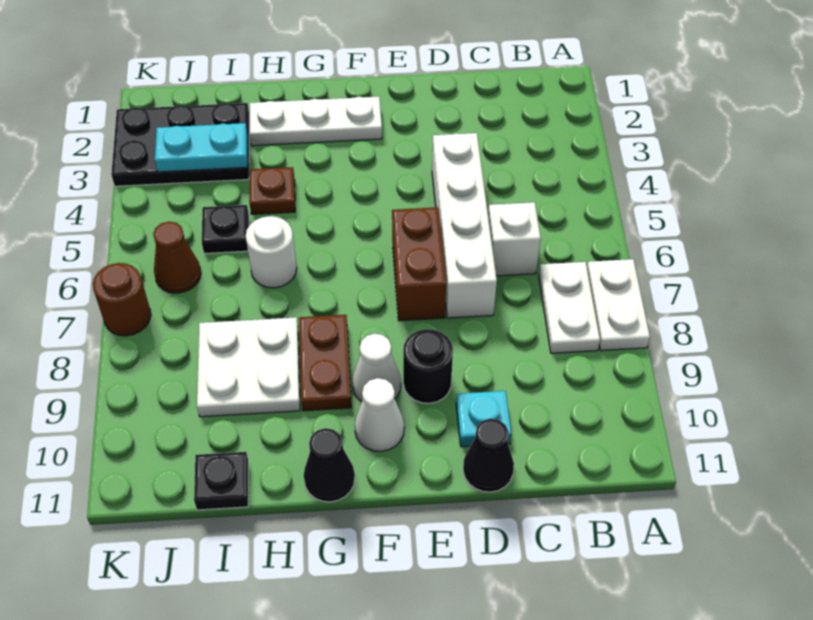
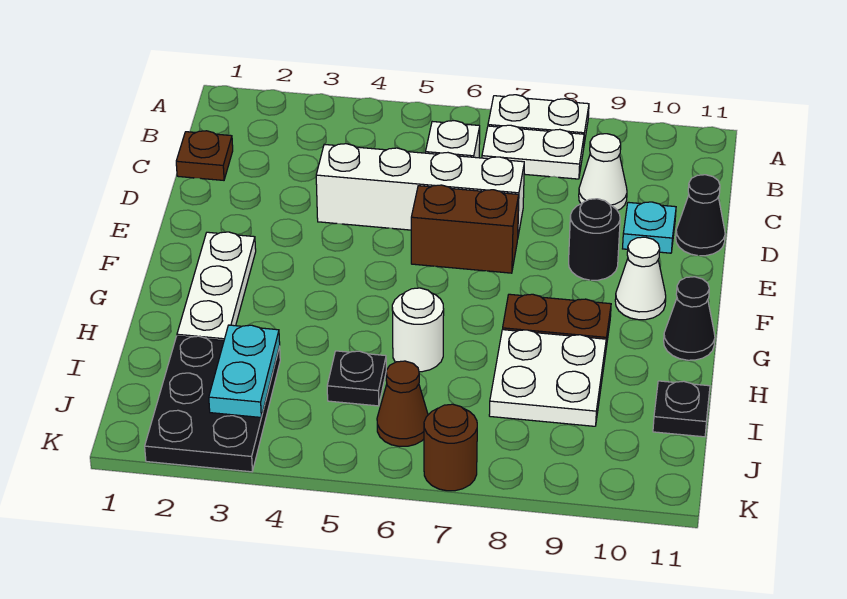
white cone F9 level 1 -> white cone C9 level 1
brown plate H4 level 1 -> brown plate C1 level 1

